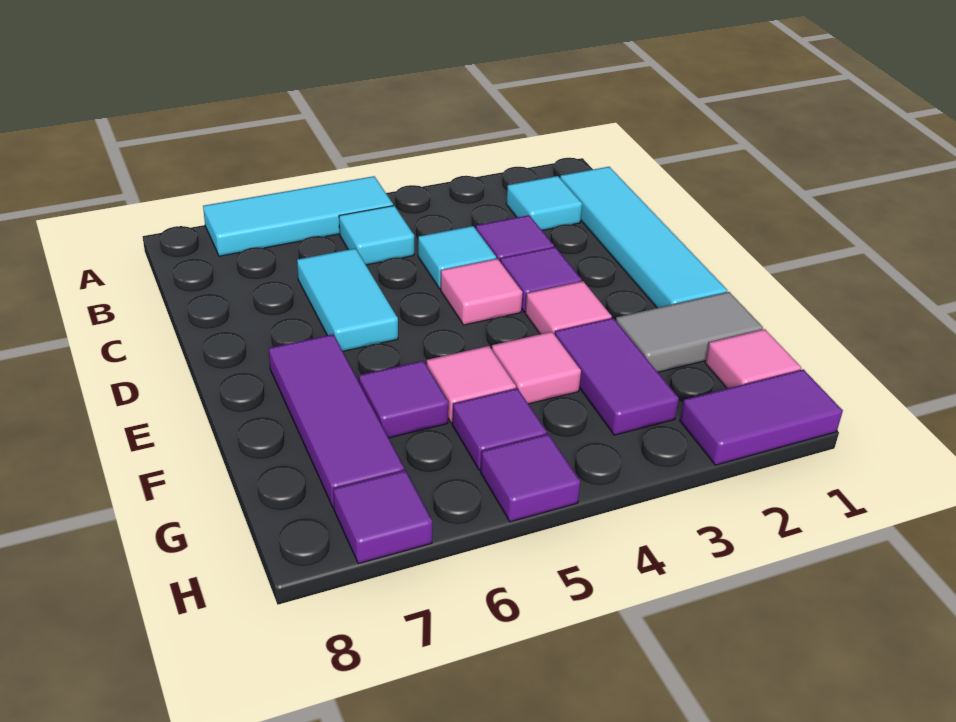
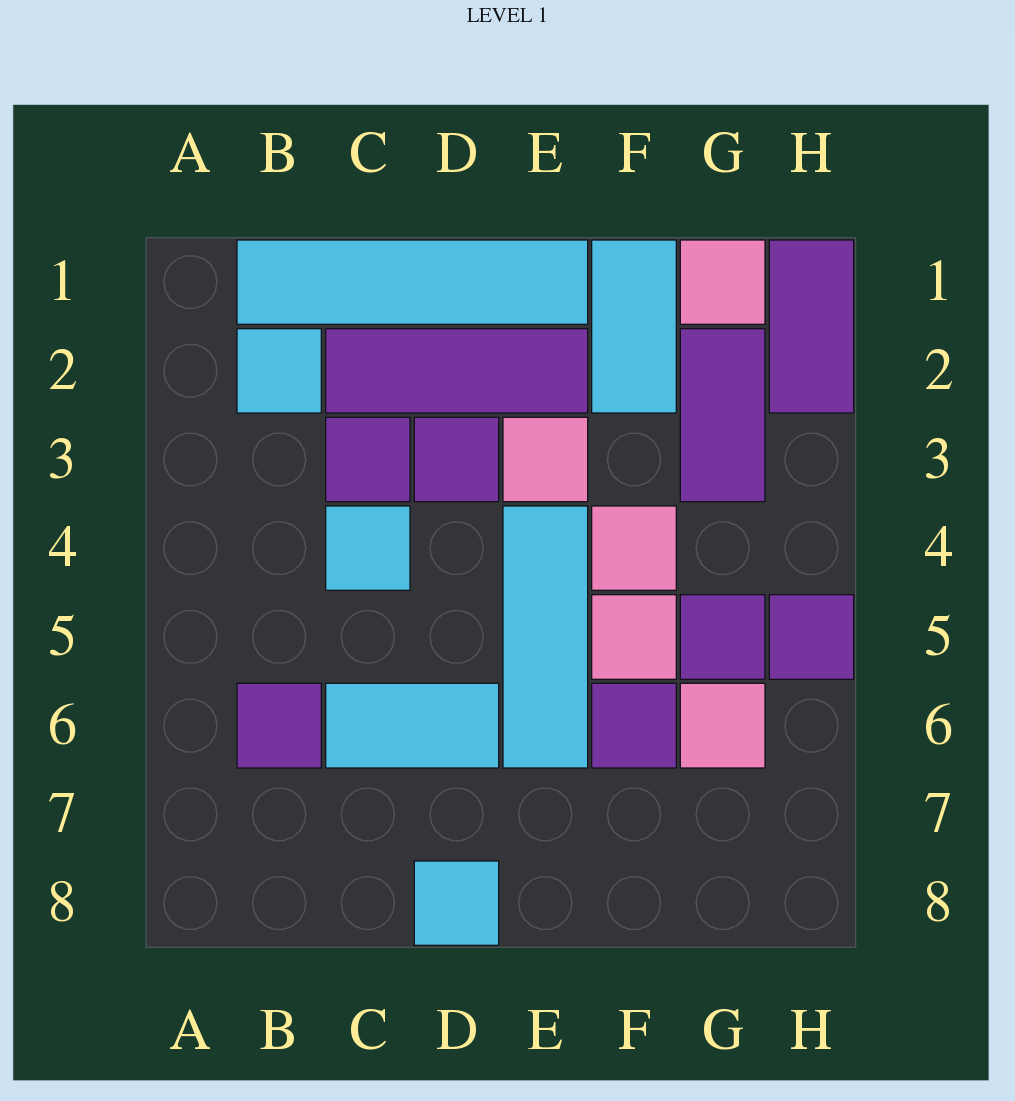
cyan tile A5:A7 level 1 -> cyan tile E4:E6 level 1
cyan tile B5 level 1 -> cyan tile D8 level 1
pink tile D4 level 1 -> pink tile G6 level 1
purple tile E7:G7 level 1 -> purple tile C2:E2 level 1
grey tile F1:F2 level 1 -> cyan tile F1:F2 level 1
purple tile F3:G3 level 1 -> purple tile G2:G3 level 1
purple tile H7 level 1 -> purple tile B6 level 1

